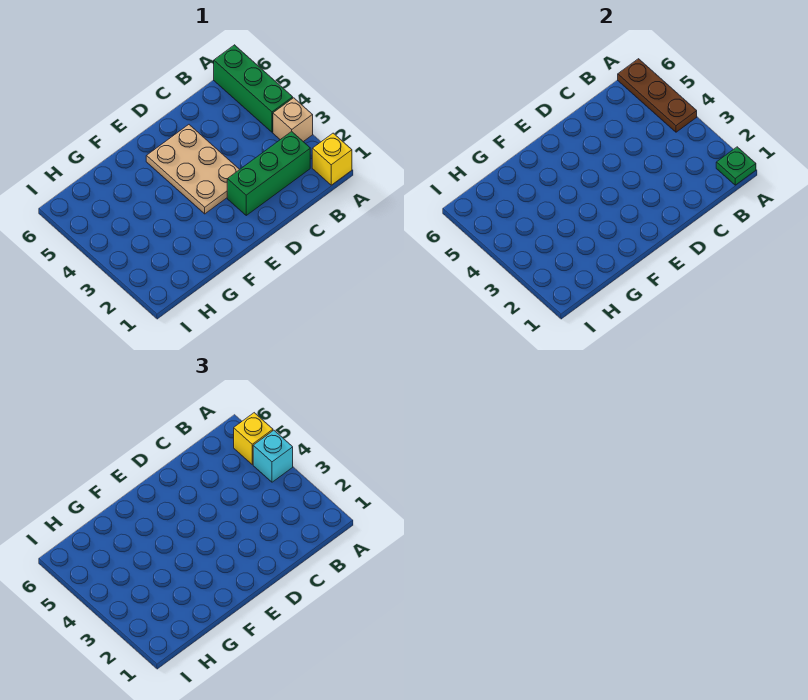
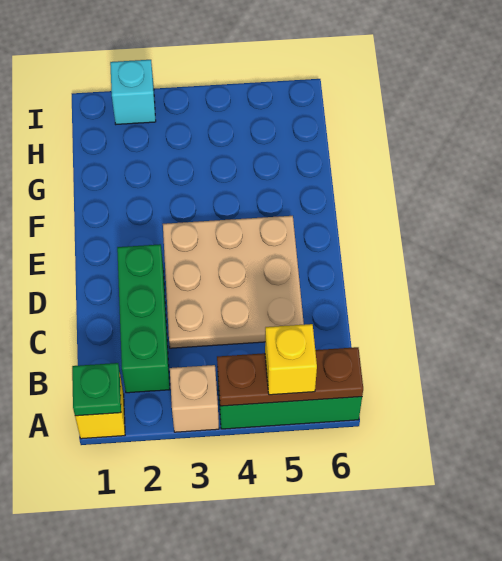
cyan brick A4 level 3 -> cyan brick I2 level 1
tan plate D3:E5 level 1 -> tan plate C3:E5 level 1

